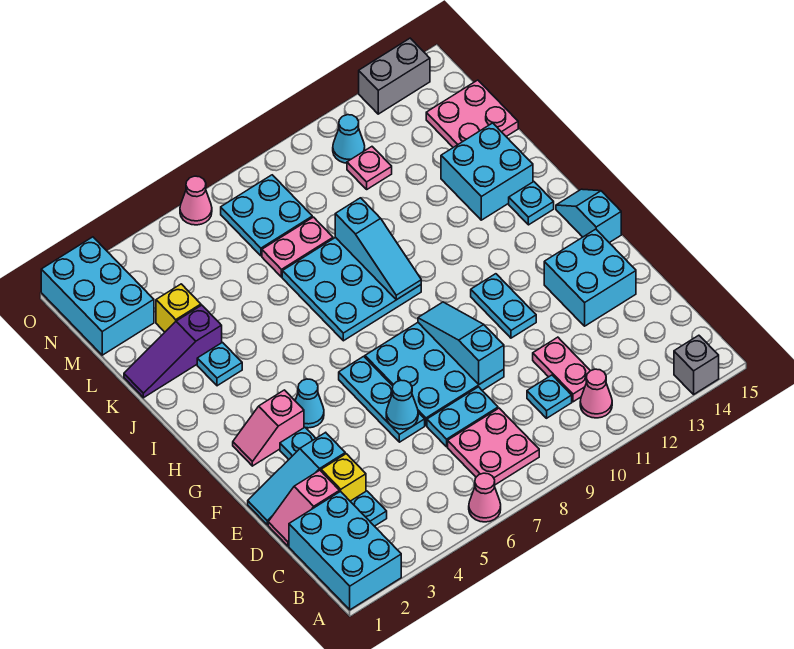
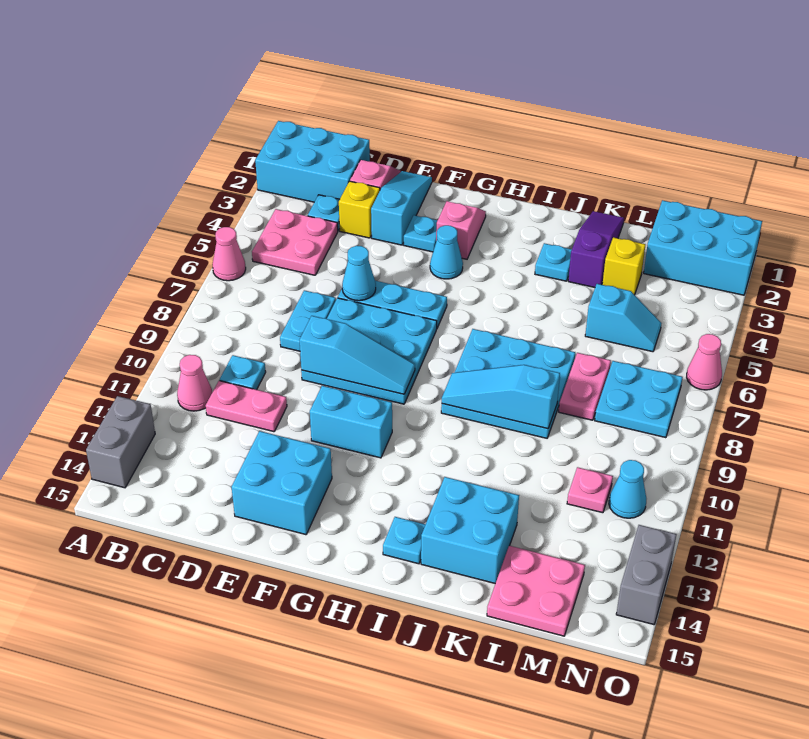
grey brick A14 level 1 -> grey brick A13:A14 level 1
pink plate B7:C8 level 1 -> pink plate B4:C5 level 1
cyan plate F11:G11 level 1 -> cyan brick F11:G11 level 1
cyan slope G15:H15 level 1 top G -> cyan slope L5:M5 level 1 top L

